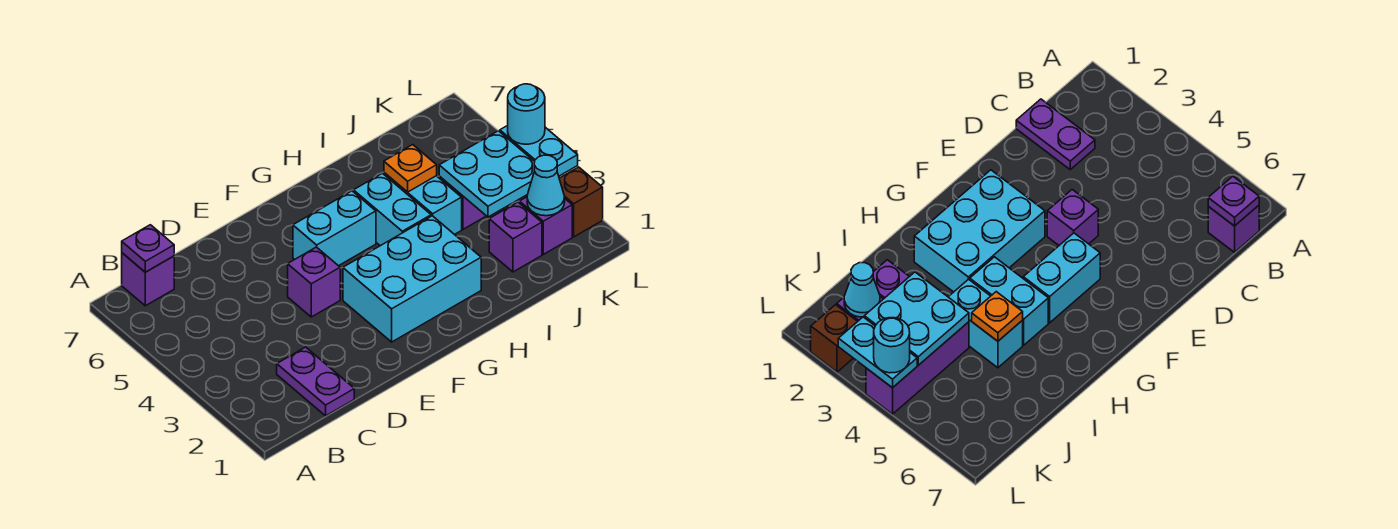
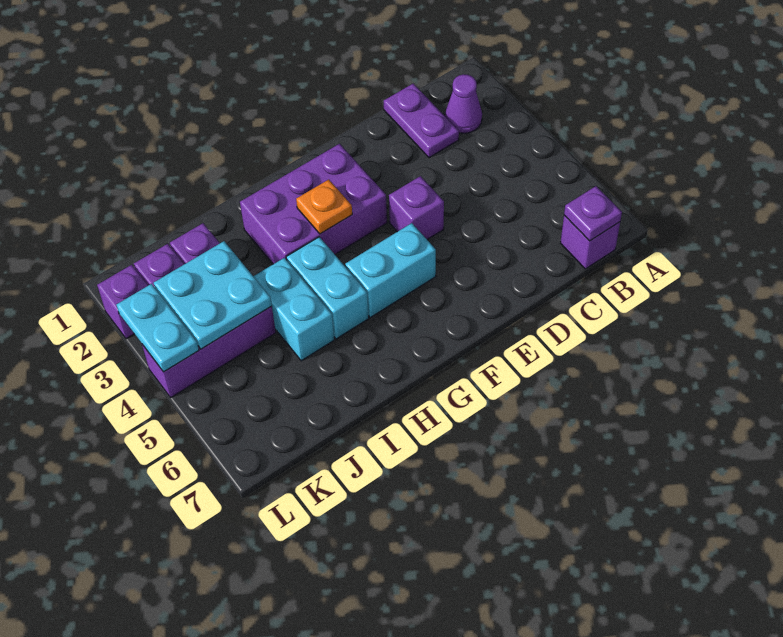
none -> purple cone B2 level 1
cyan brick F2:H3 level 1 -> purple brick F2:H3 level 1
orange plate I5 level 2 -> orange plate G3 level 2
cyan cone K2 level 2 -> none
brown brick L2 level 1 -> purple brick L2 level 1
cyan round brick L4 level 3 -> none

